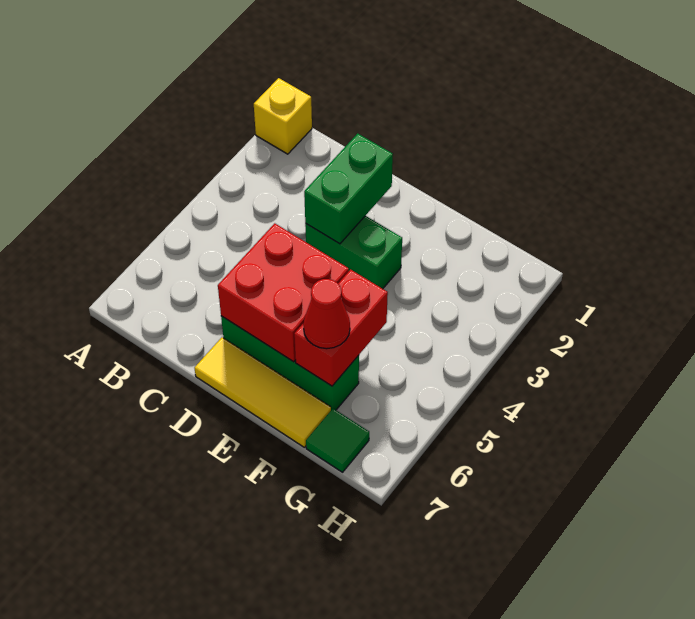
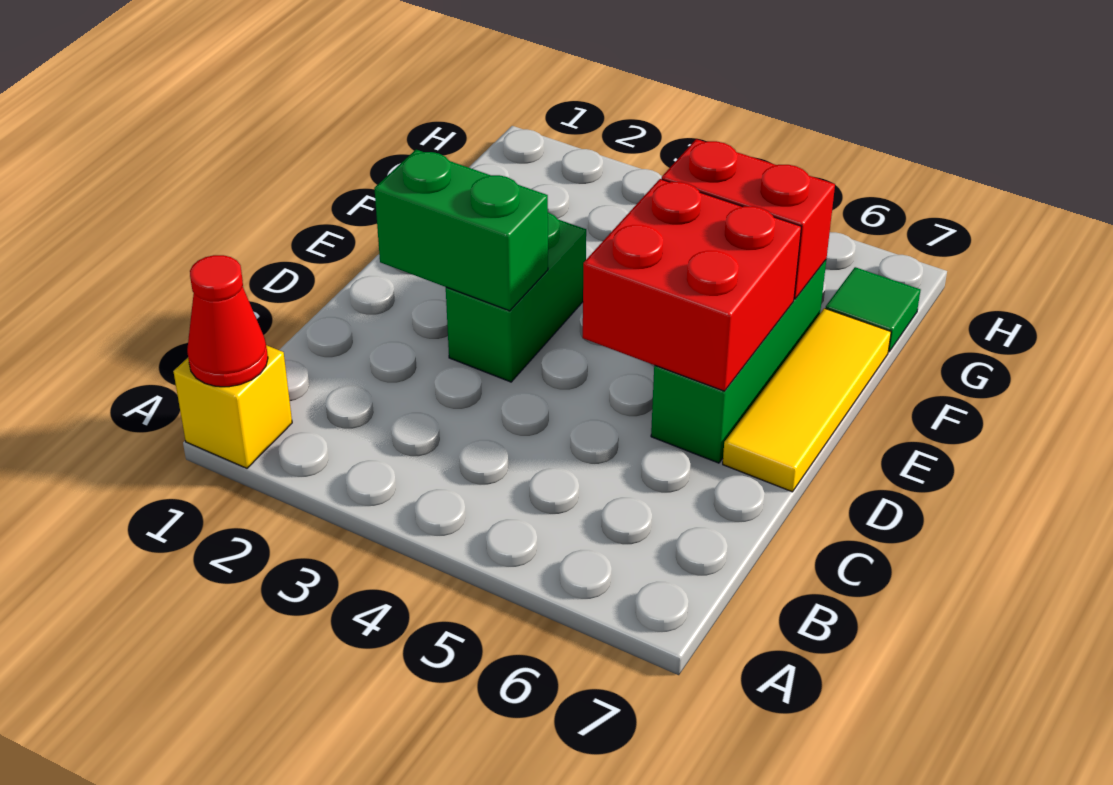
red cone F6 level 3 -> red cone A1 level 2

